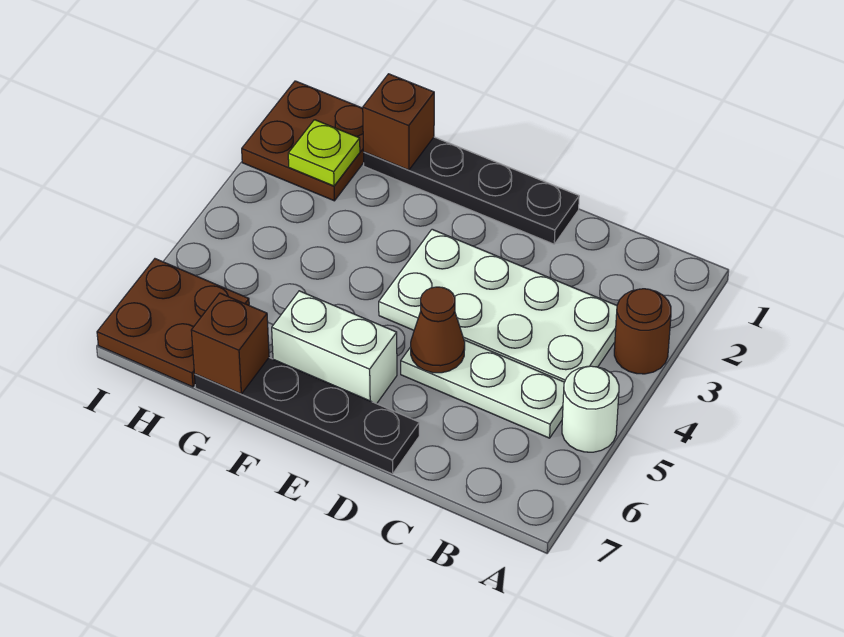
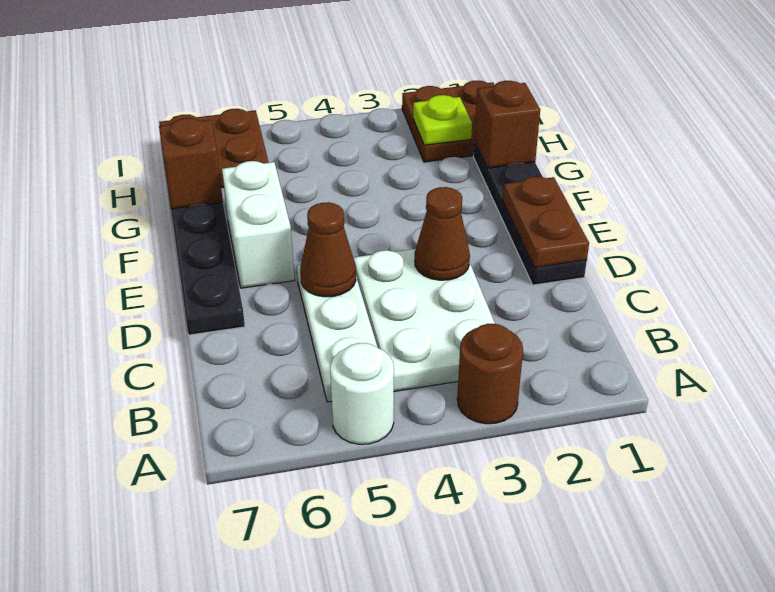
white plate B3:E4 level 1 -> white plate B3:D4 level 1
none -> brown plate D1:E1 level 2
none -> brown cone D3 level 2

